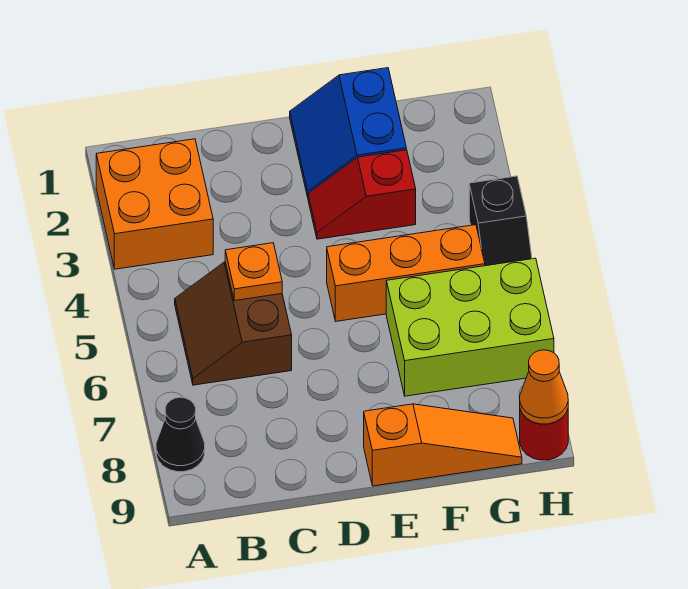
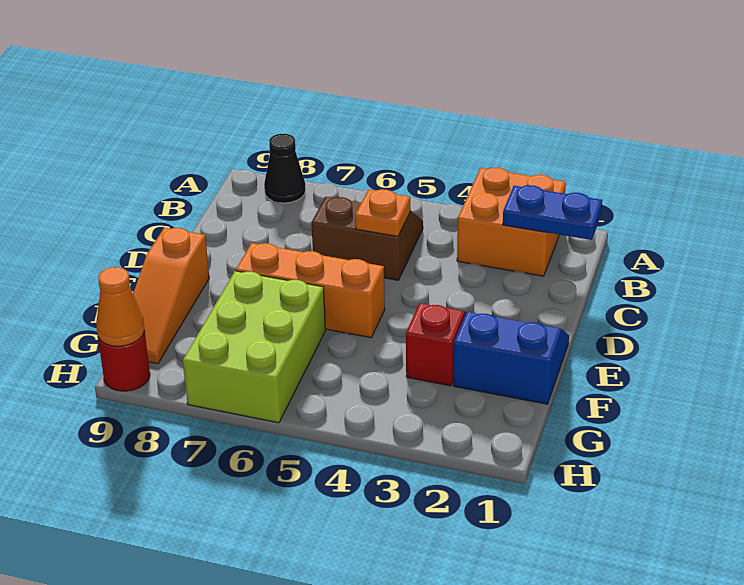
none -> blue plate B1:B2 level 2
orange brick E5:G5 level 1 -> orange brick E5:E7 level 1
black slope H4:H5 level 1 top 4 -> none

